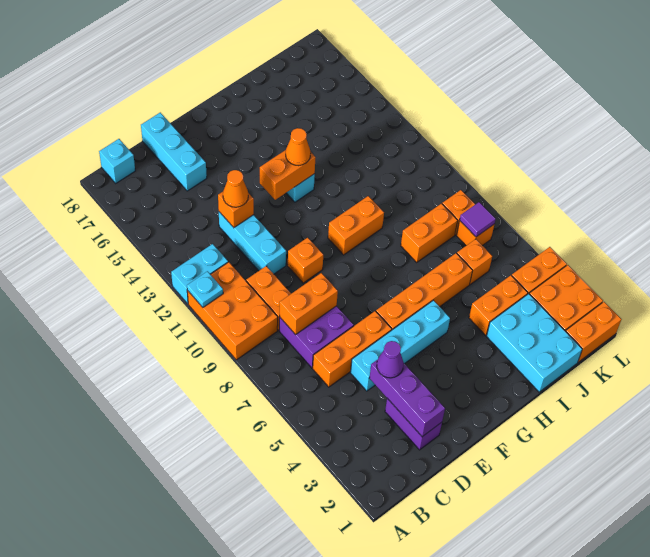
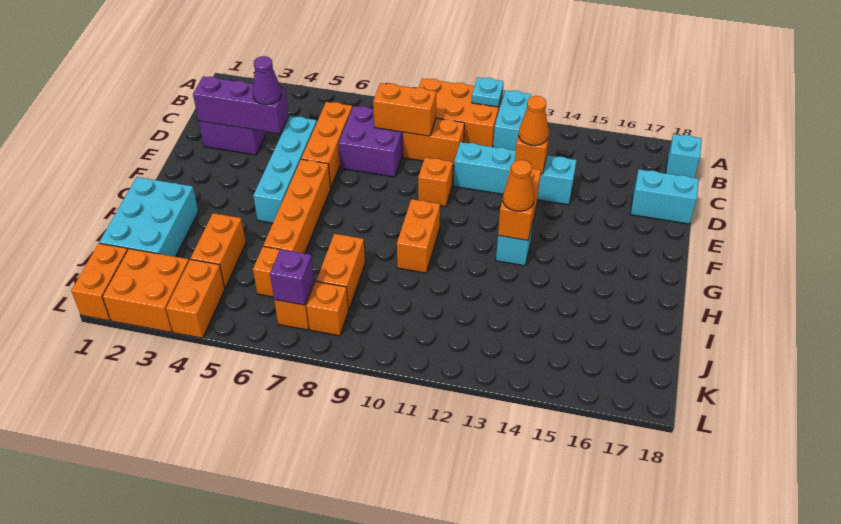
orange brick C8:D8 level 2 -> orange brick C8:C9 level 2
cyan brick D11:D13 level 1 -> cyan brick D11:D14 level 1
cyan brick D16:D18 level 1 -> cyan brick D17:D18 level 1
cyan brick I1:J3 level 1 -> cyan brick H1:J2 level 1
purple tile K7 level 2 -> purple brick K7 level 2

